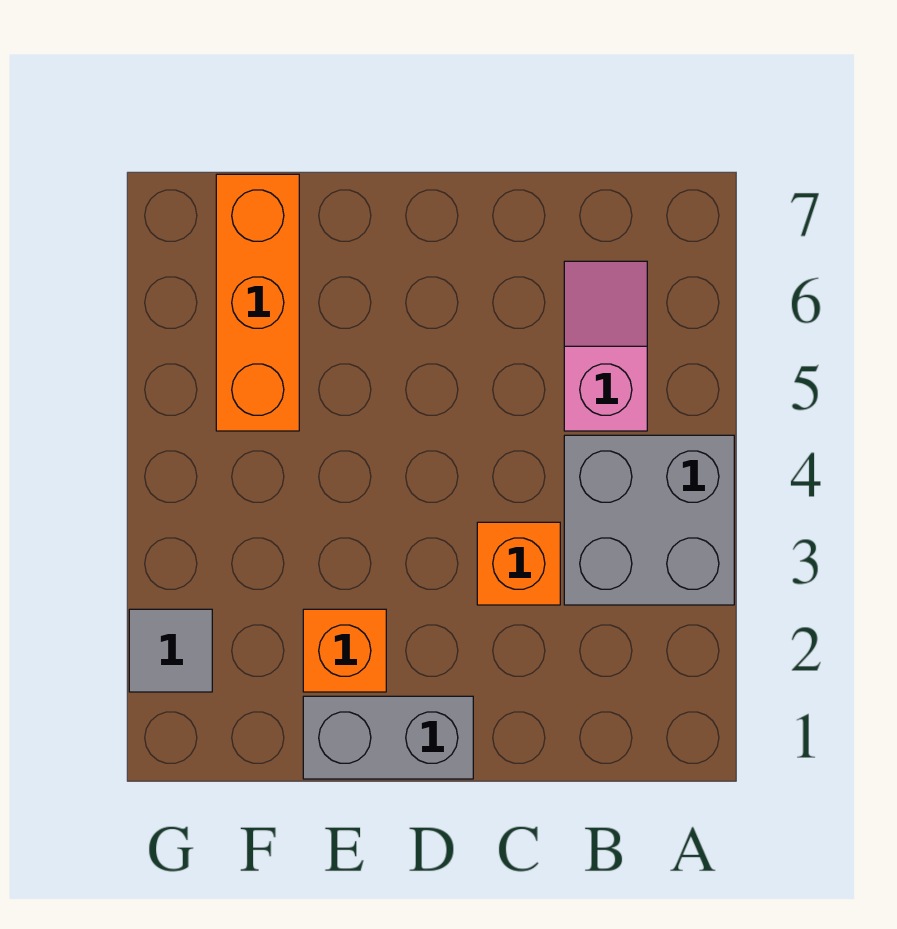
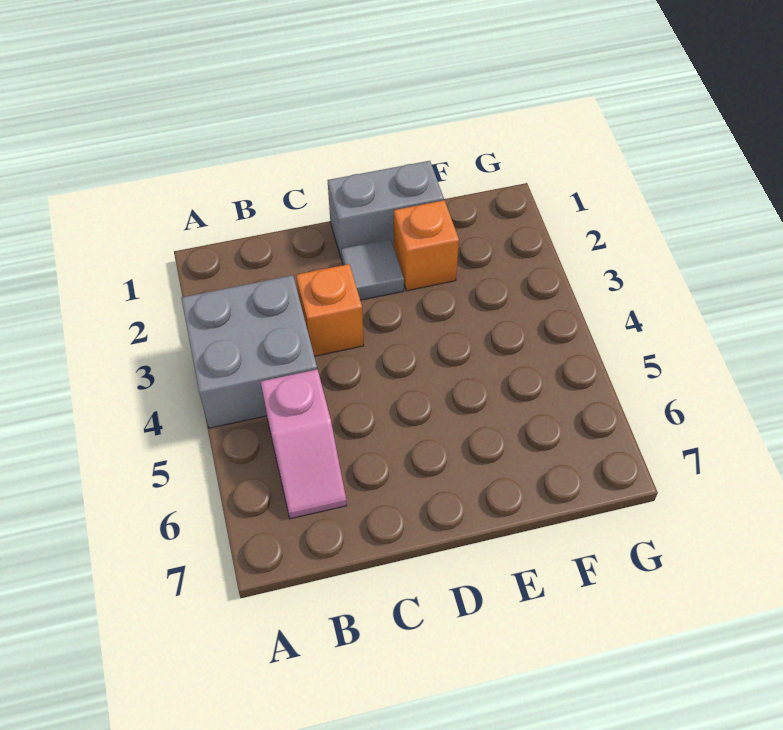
orange brick F5:F7 level 1 -> none
grey tile G2 level 1 -> grey tile D2 level 1

